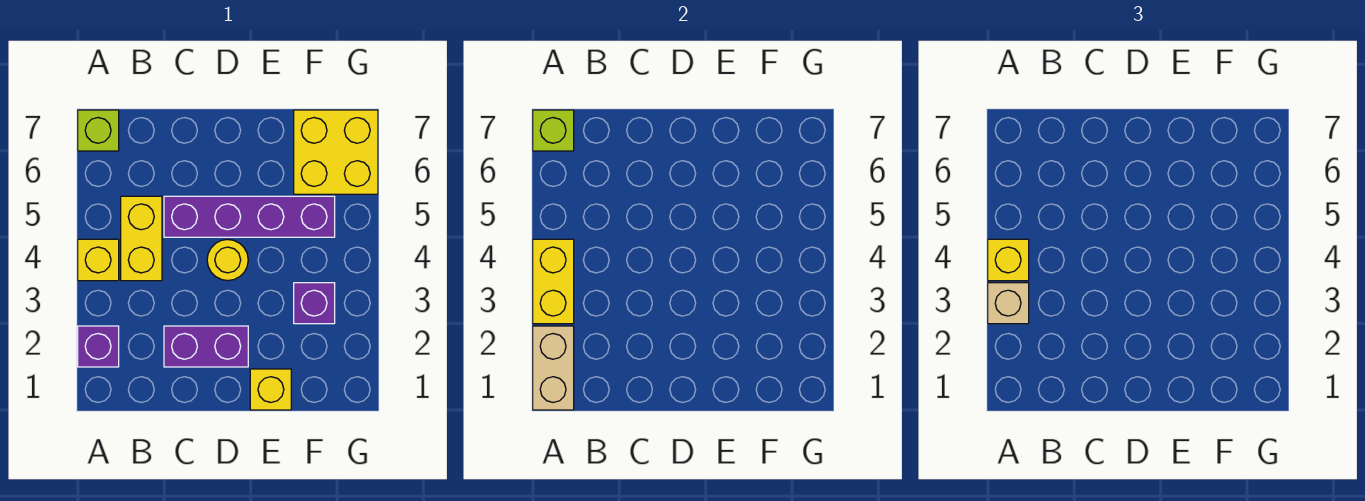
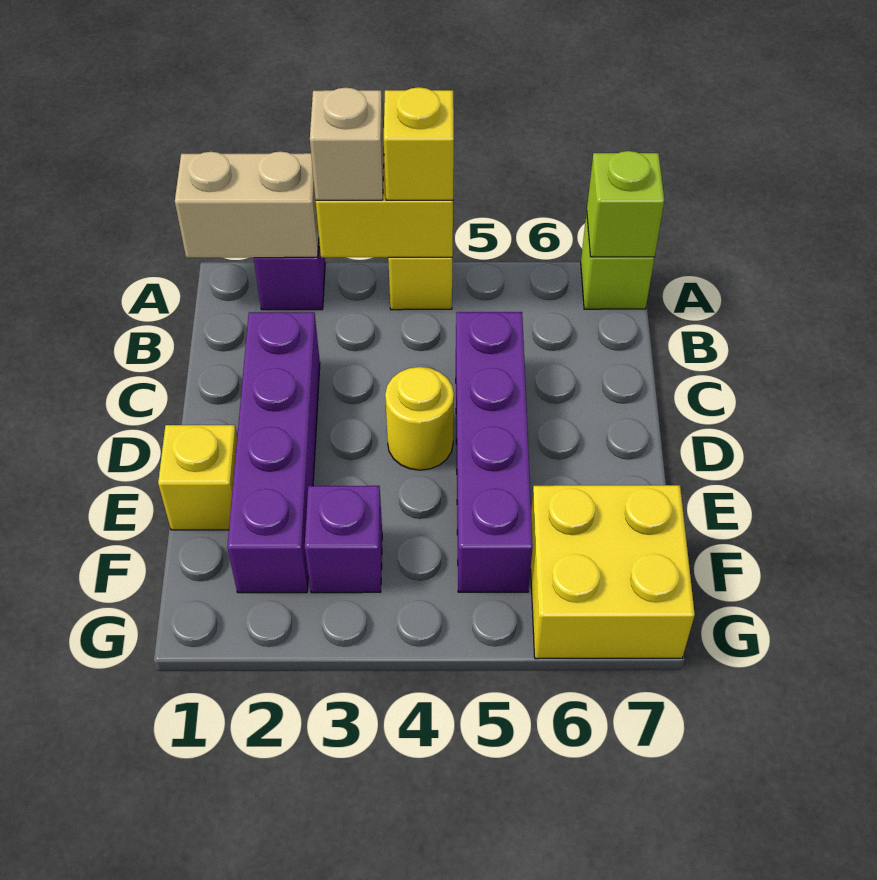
yellow brick B4:B5 level 1 -> none
purple brick C2:D2 level 1 -> purple brick C2:F2 level 1

